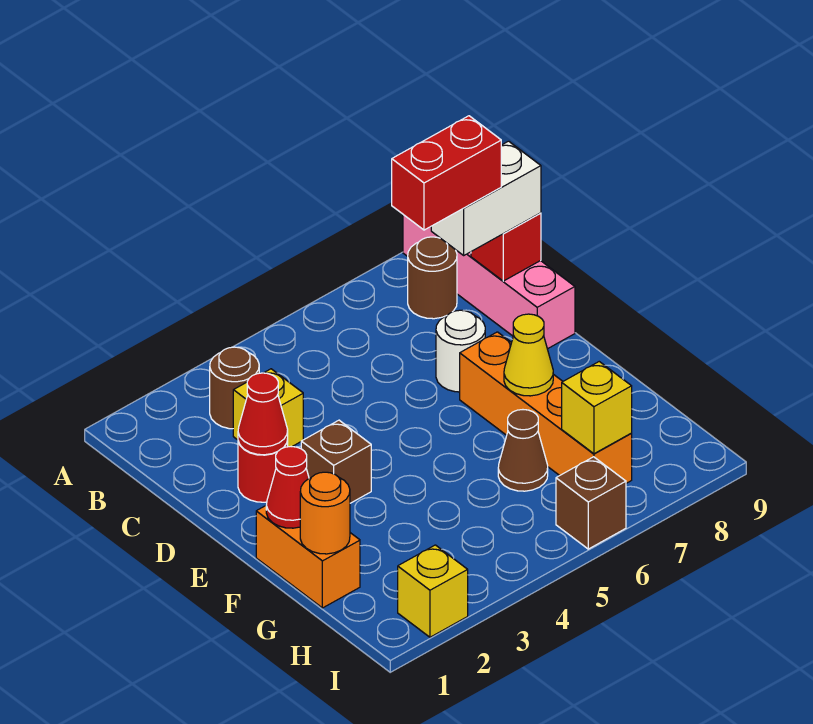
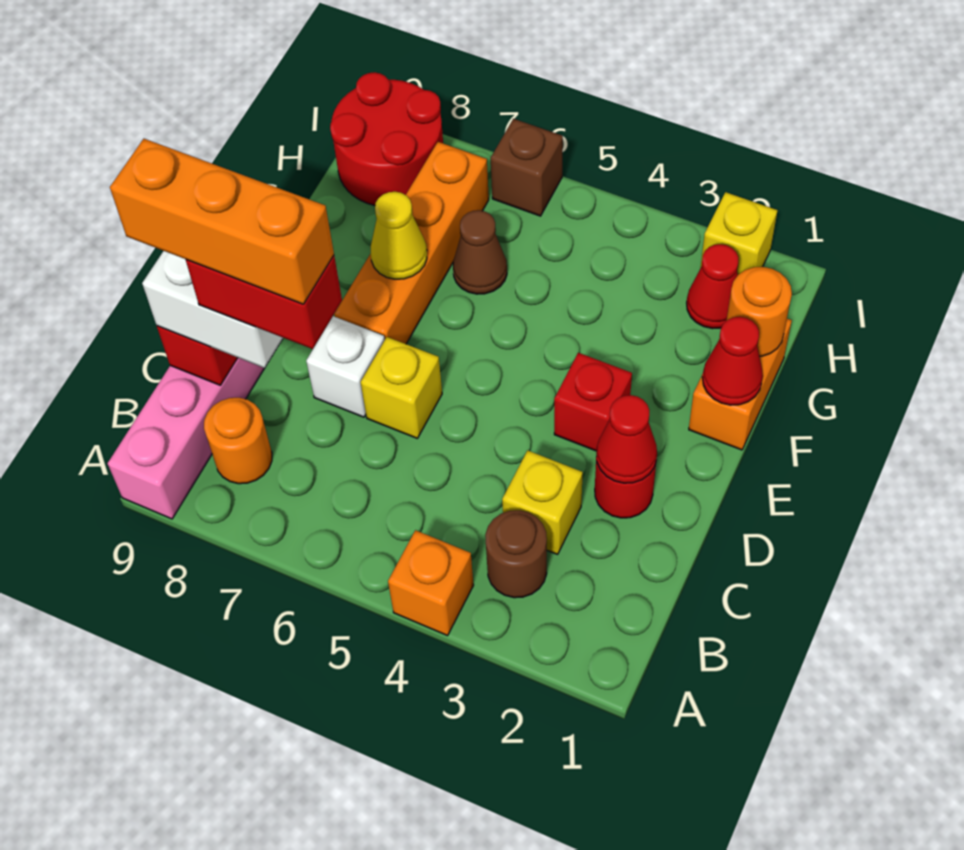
none -> orange brick A4 level 1
brown round brick B8 level 1 -> orange round brick B8 level 1
none -> orange brick C7:C9 level 5
white round brick D7 level 1 -> white brick D7 level 1
brown brick E3 level 1 -> red brick E3 level 1
none -> red cone H2 level 1
yellow brick H7 level 2 -> yellow brick D6 level 1
none -> red round brick H8:I9 level 1

